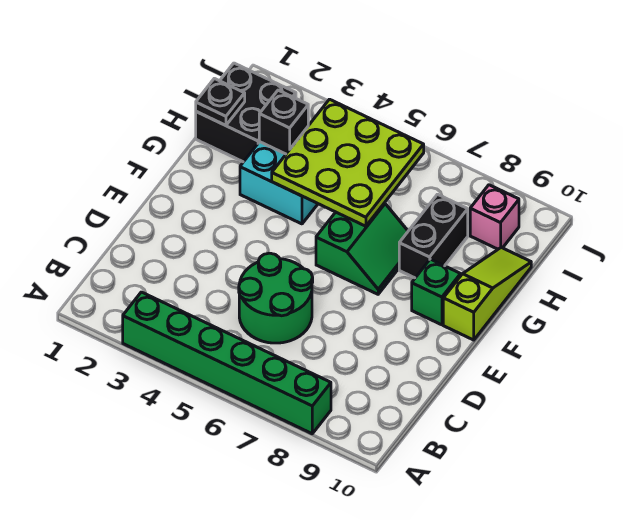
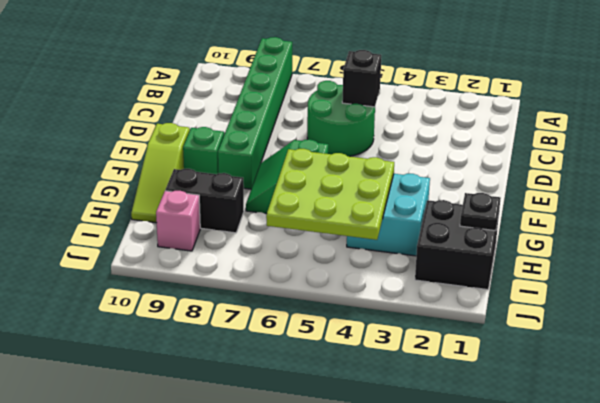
green brick A3:A8 level 1 -> green brick A8:F8 level 1
black brick G8:H8 level 1 -> black brick H8:H9 level 1
black brick H3 level 2 -> black brick C5 level 2

